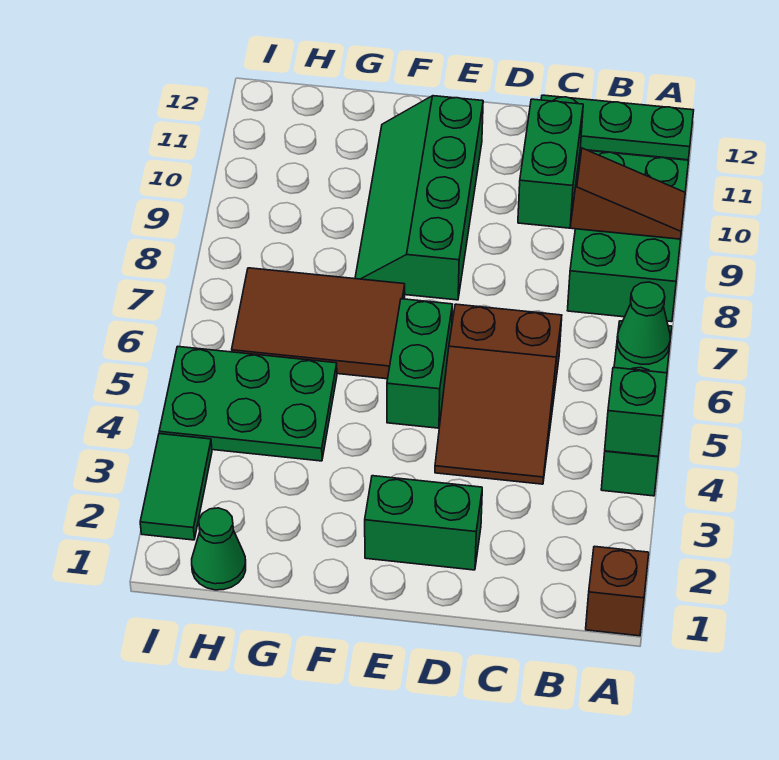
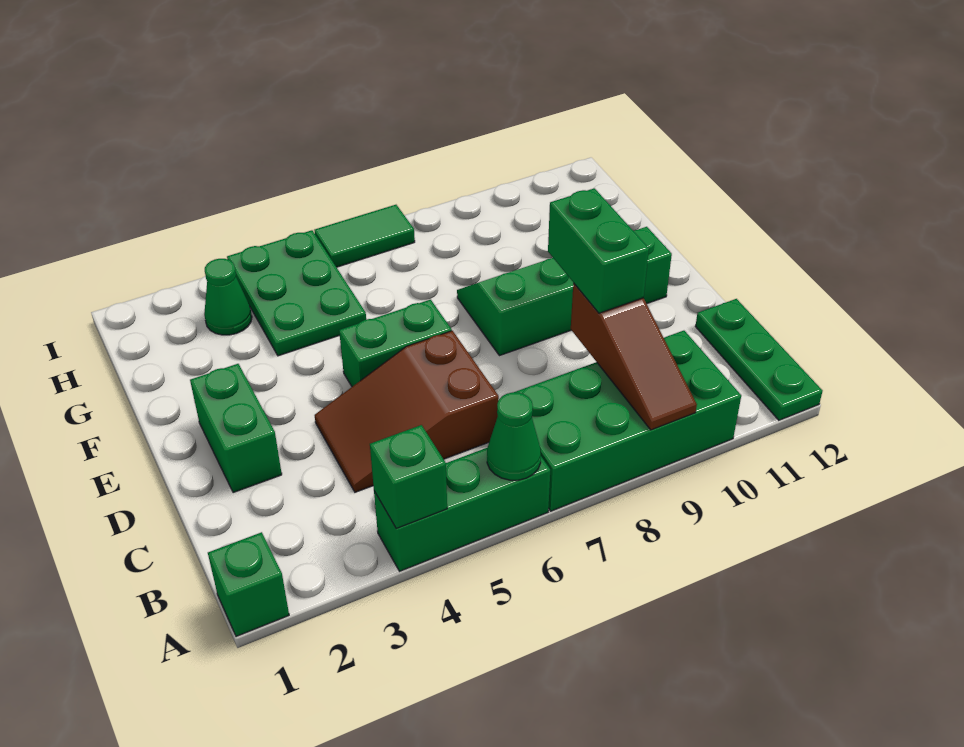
brown brick A1 level 1 -> green brick A1 level 1
green brick A8:B10 level 1 -> green brick A7:B10 level 1
green brick C8:C9 level 3 -> green brick C9:D9 level 3
brown tile F6:H7 level 1 -> none
green cone H1 level 1 -> green cone H3 level 1
green tile I2:I3 level 1 -> green tile I6:I7 level 1

